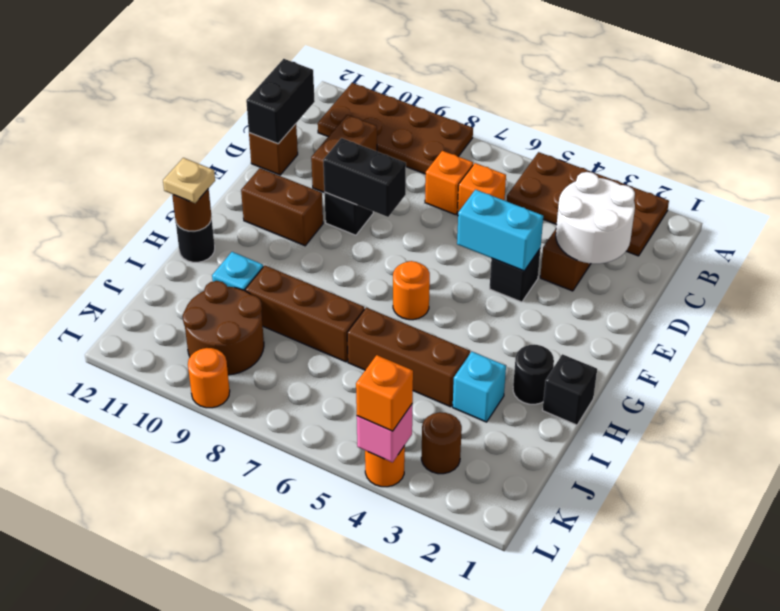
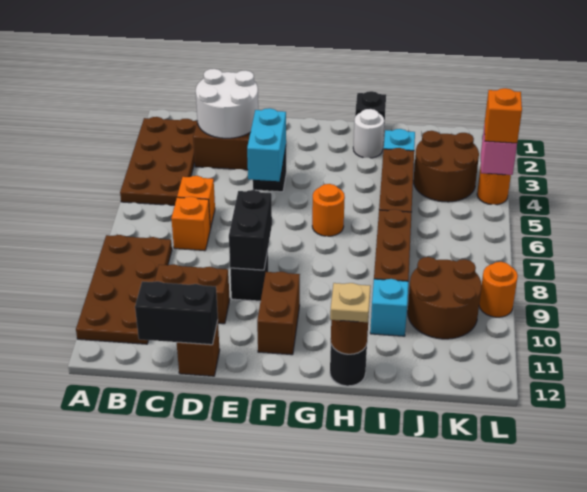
black round brick H2 level 1 -> white round brick H2 level 1
brown round brick K3 level 1 -> brown round brick J3:K4 level 1

